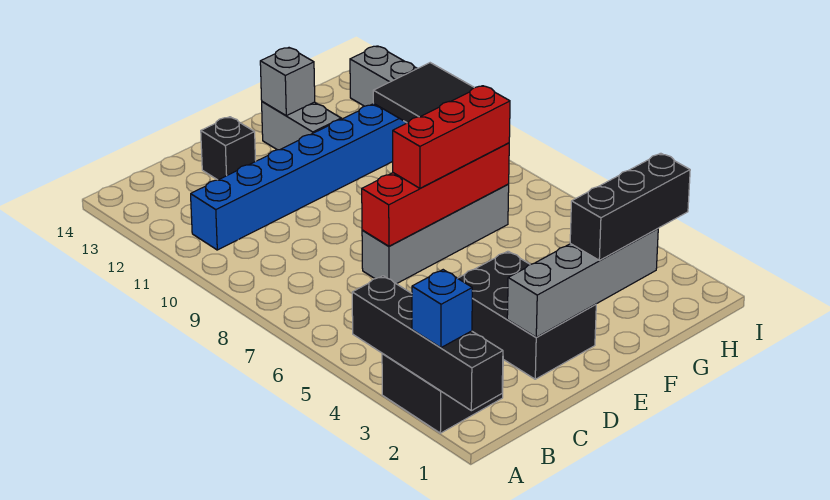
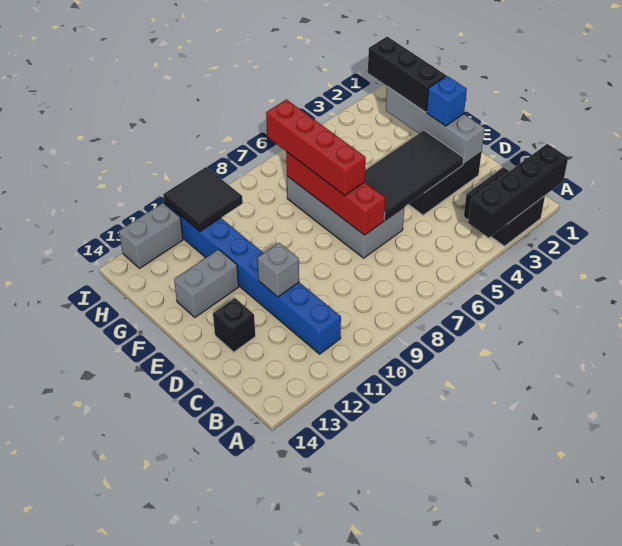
blue brick A2 level 3 -> blue brick E2 level 3
none -> black tile D3:E6 level 2
grey brick D7:G7 level 1 -> grey brick D6:G7 level 1
red brick E7:G7 level 3 -> red brick E7:H7 level 3
grey brick F13 level 2 -> grey brick D11 level 2

